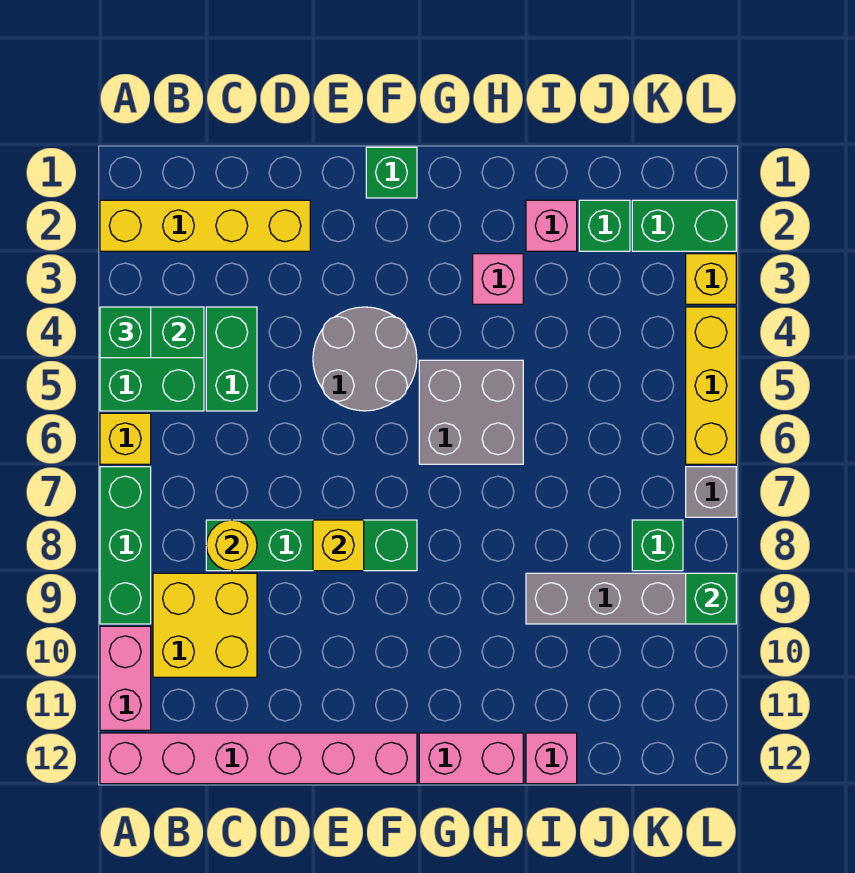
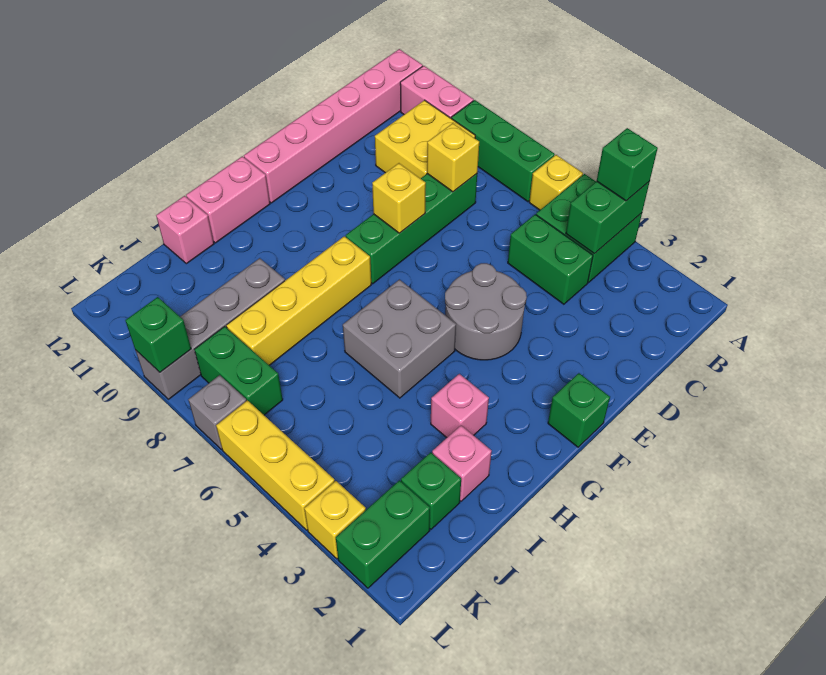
yellow brick A2:D2 level 1 -> yellow brick G8:J8 level 1
yellow round brick C8 level 2 -> yellow brick C8 level 2
green brick K8 level 1 -> green brick K7:K8 level 1

